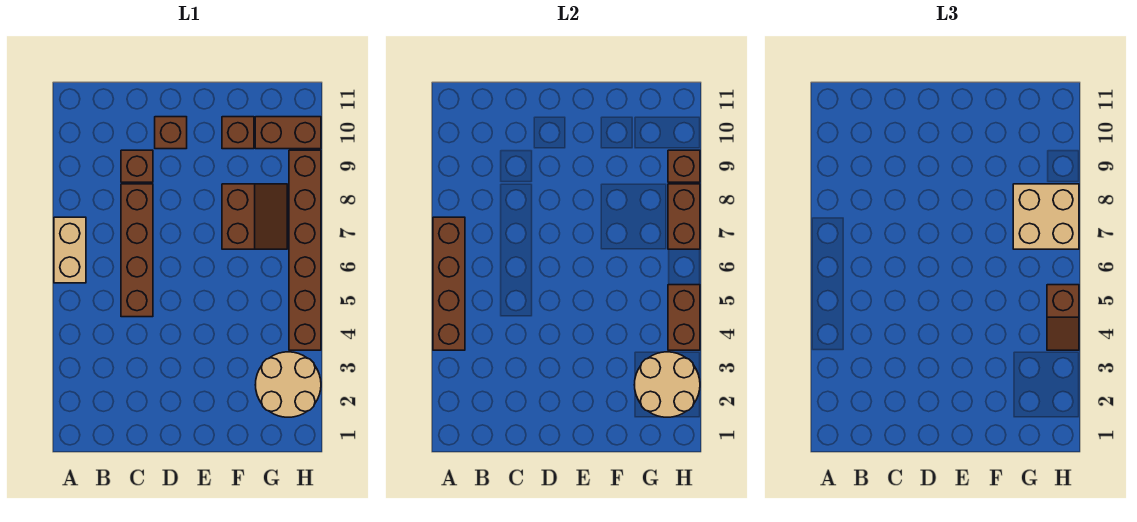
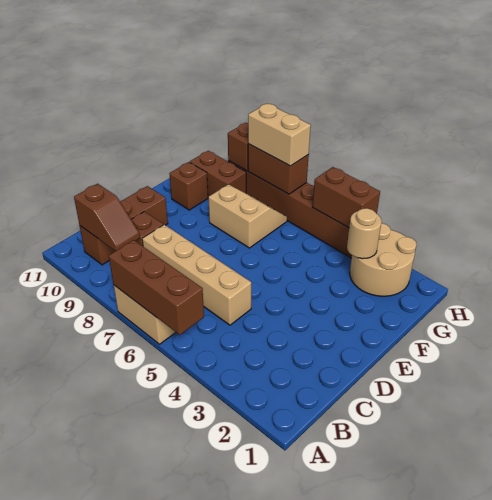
brown brick A4:A7 level 2 -> brown brick A5:A7 level 2
brown brick C5:C8 level 1 -> tan brick C5:C8 level 1
brown brick D10 level 1 -> brown brick B10:D10 level 1
brown slope F7:G8 level 1 top F -> tan slope F7:G8 level 1 top F
tan round brick G2:H3 level 2 -> tan round brick G3 level 2
tan brick G7:H8 level 3 -> tan brick H7:H8 level 3
brown brick G10:H10 level 1 -> brown brick G9:G10 level 1
brown slope H4:H5 level 3 top 5 -> brown slope B9:B10 level 2 top 10

